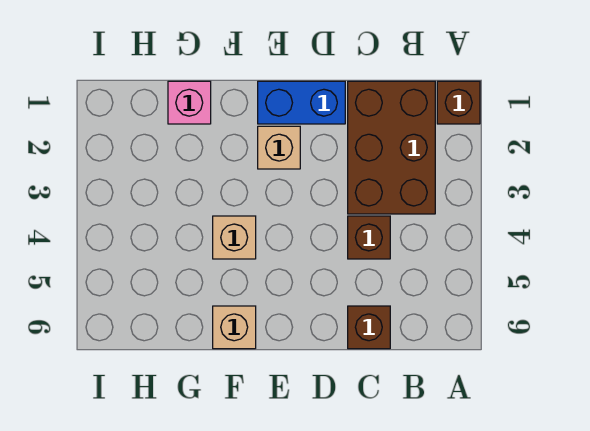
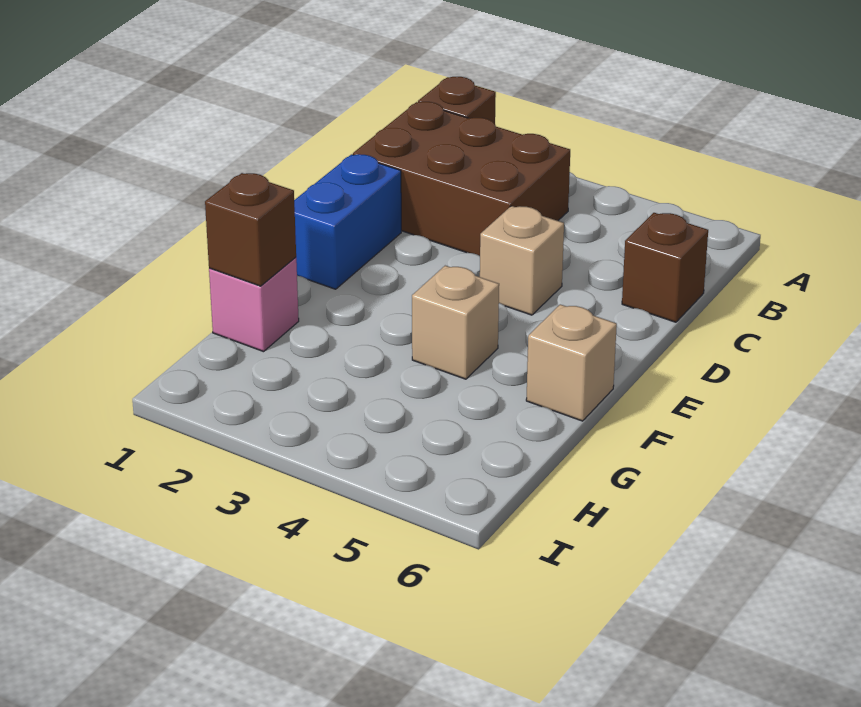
brown brick C4 level 1 -> brown brick G1 level 2
tan brick E2 level 1 -> tan brick D4 level 1

